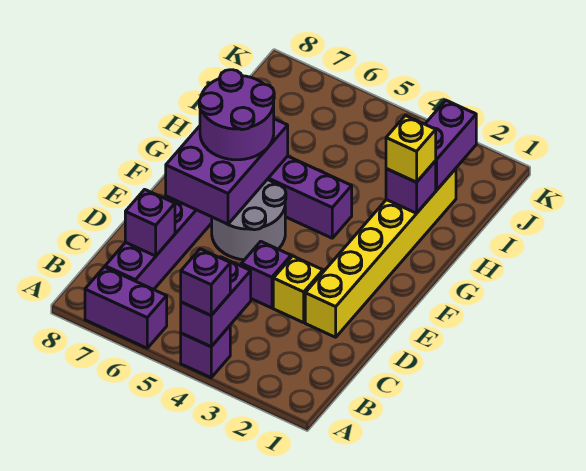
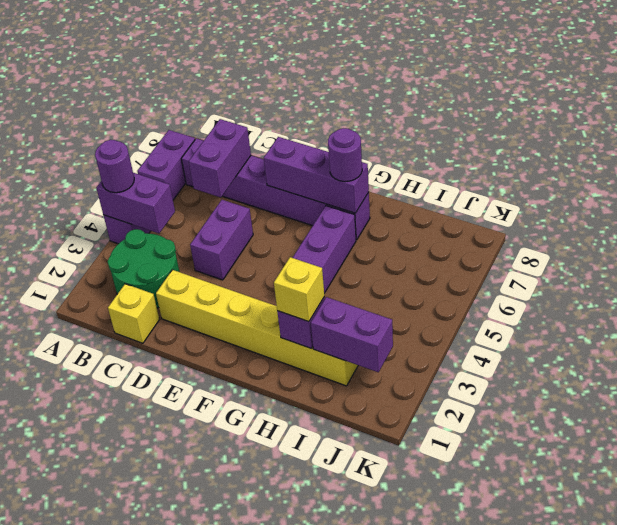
purple brick A4 level 3 -> purple round brick A4 level 3
none -> green round brick B2:C3 level 1
purple brick C7 level 2 -> purple brick C6:C7 level 2
yellow brick D3 level 1 -> yellow brick C1 level 1
purple brick D4 level 1 -> purple brick D4:D5 level 1
grey round brick E5:F6 level 1 -> none
purple brick E6:G7 level 2 -> purple brick E7:G7 level 2
purple round brick F6:G7 level 3 -> purple round brick G7 level 3

